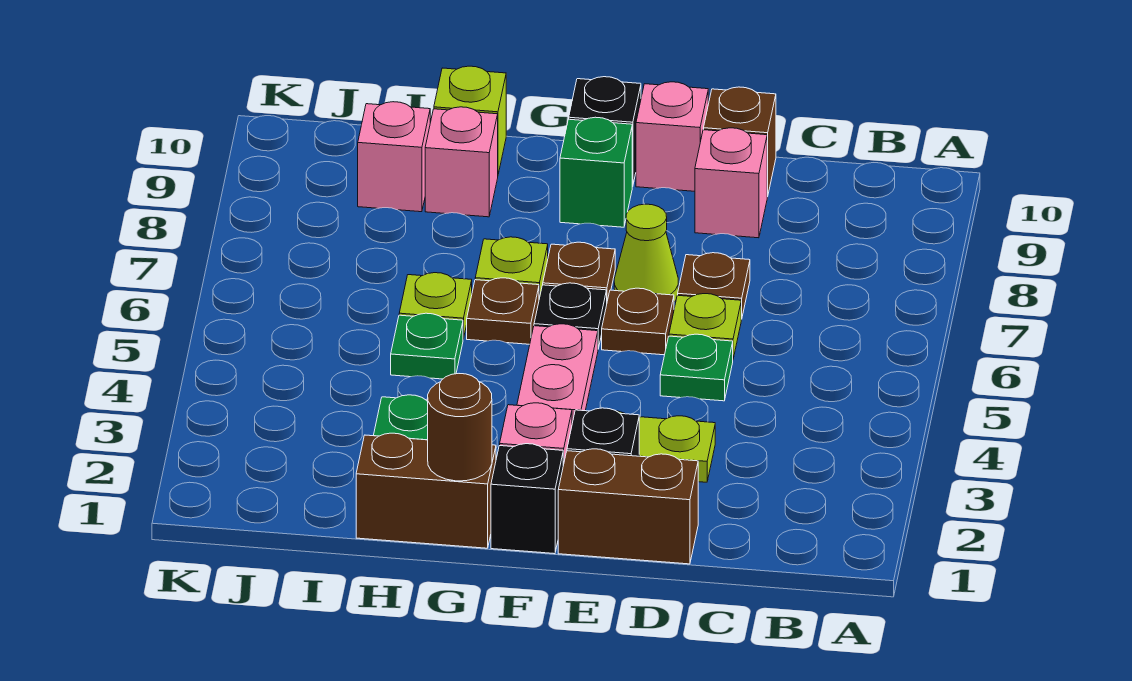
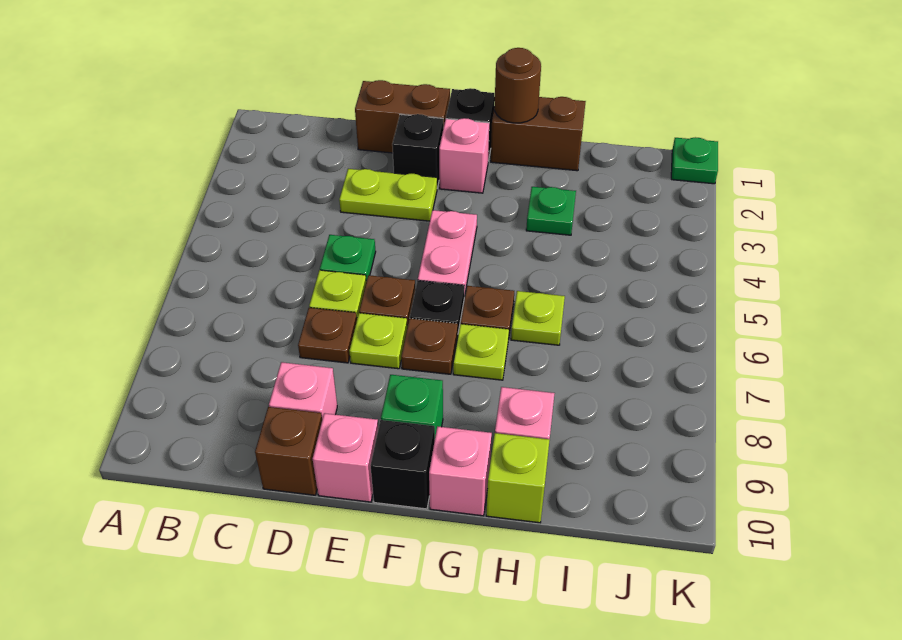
lime cone E7 level 1 -> lime plate E7 level 1
green plate H5 level 1 -> green plate K1 level 1
pink brick I9 level 1 -> pink brick G10 level 1

